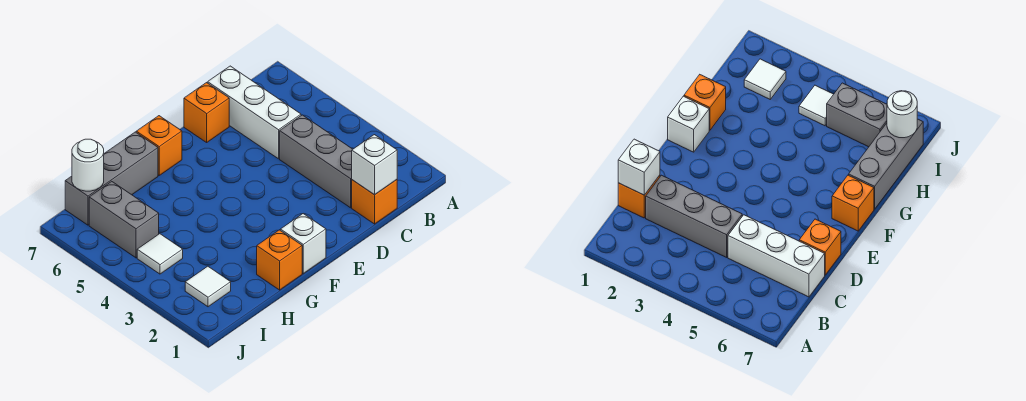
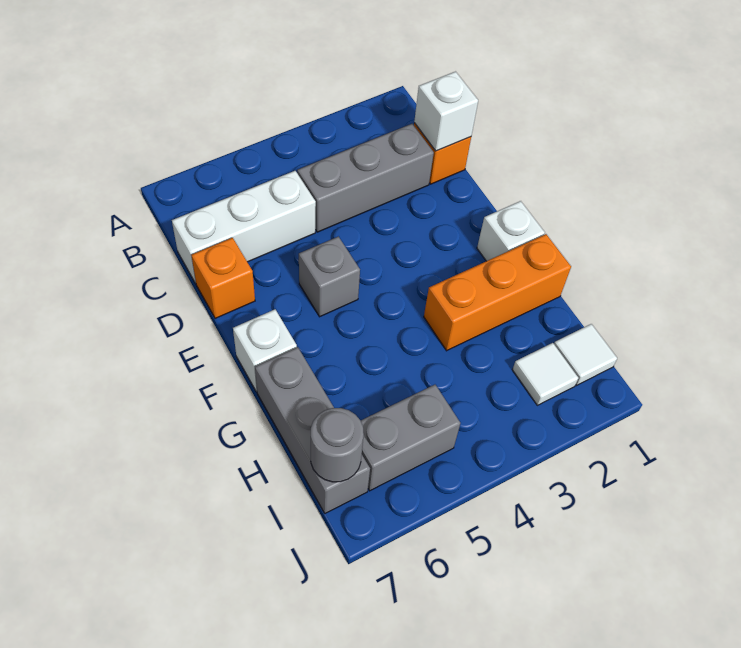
none -> grey brick E5 level 1
orange brick F7 level 1 -> white brick F7 level 1
orange brick G1 level 1 -> orange brick G1:G3 level 1
white tile I4 level 1 -> white tile I1 level 1
white round brick I7 level 2 -> grey round brick I7 level 2

